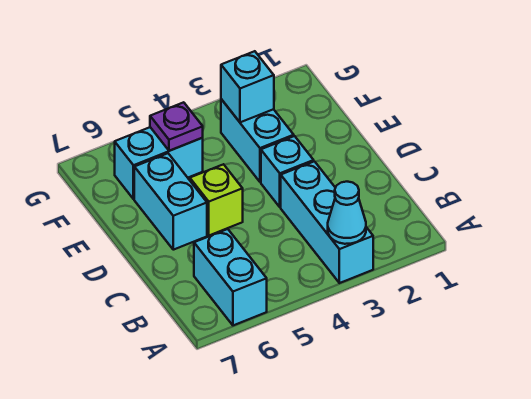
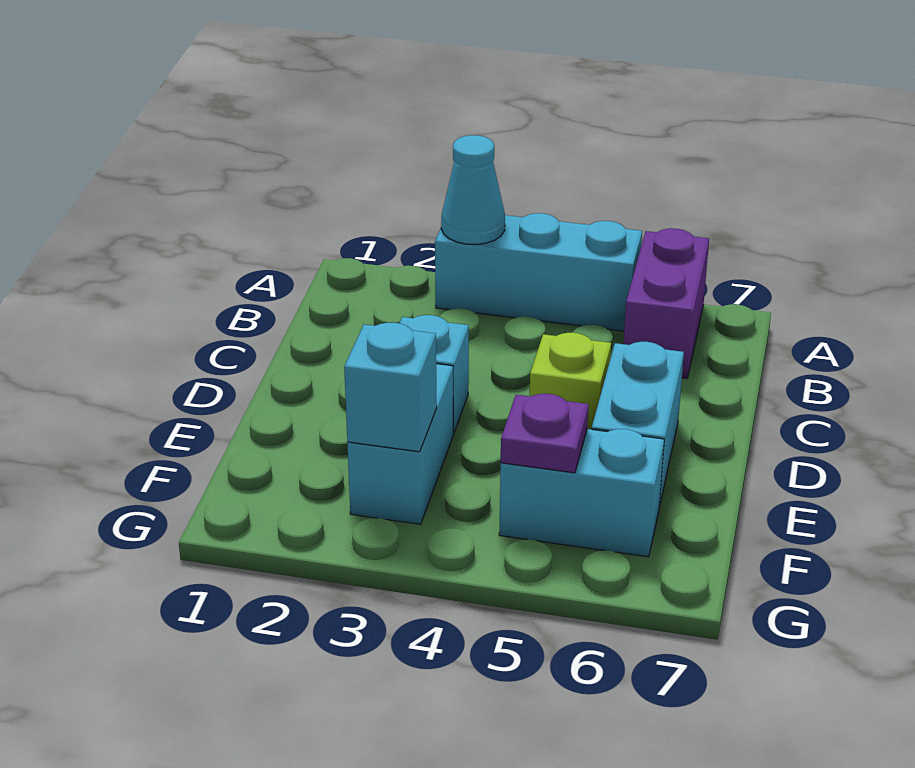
cyan brick A3:C3 level 1 -> cyan brick A3:A5 level 1
cyan brick A6:B6 level 1 -> purple brick A6:B6 level 1

